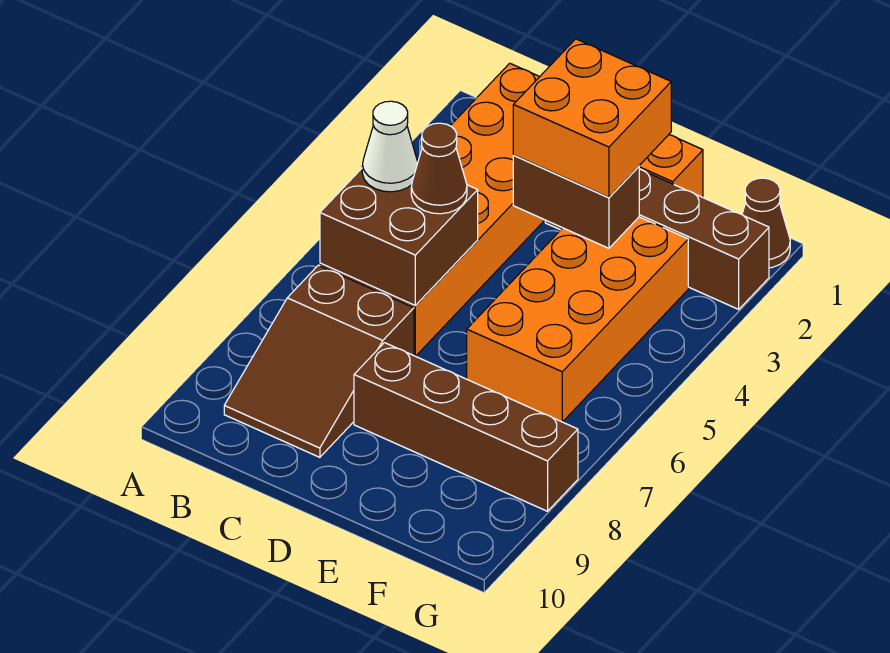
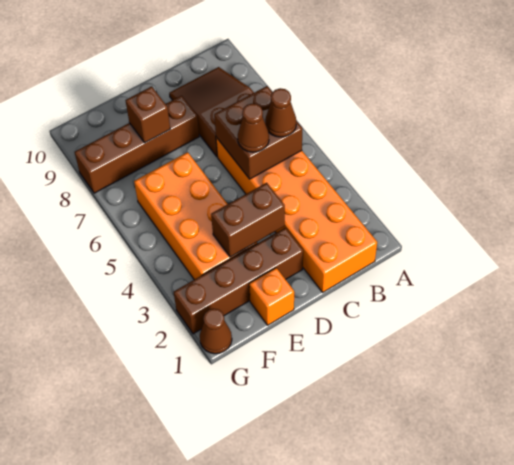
white cone B5 level 3 -> brown cone B5 level 3
orange brick D2:E3 level 3 -> none
none -> brown brick E8 level 2

